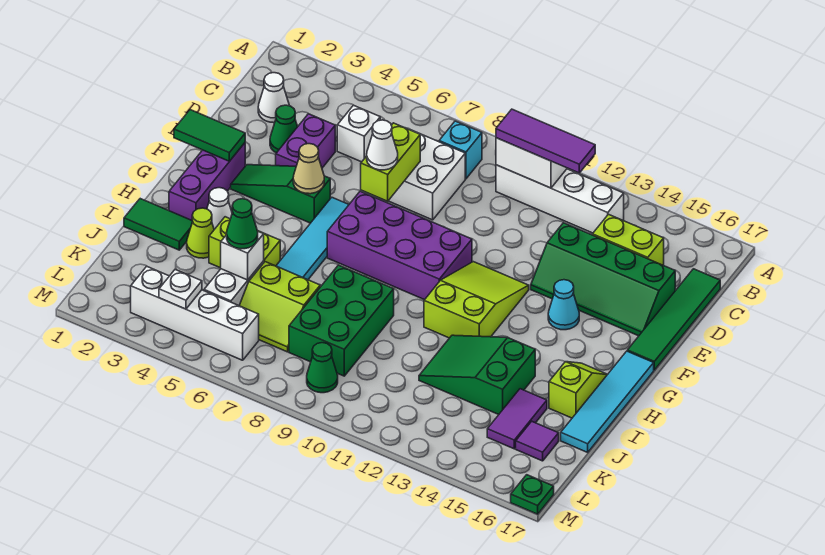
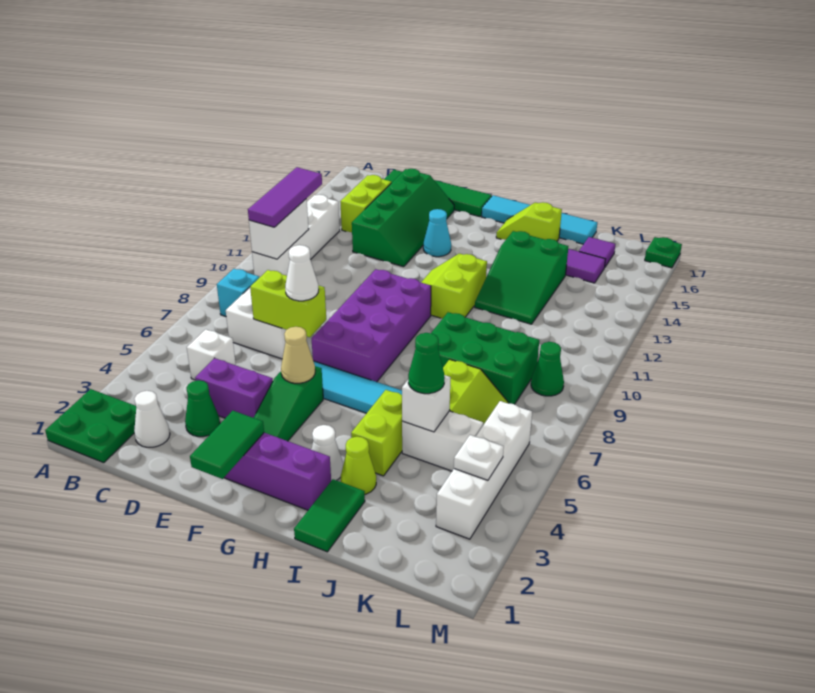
none -> green plate A1:B2 level 1
lime slope F11:H12 level 1 top H -> lime slope G11:H12 level 1 top H

